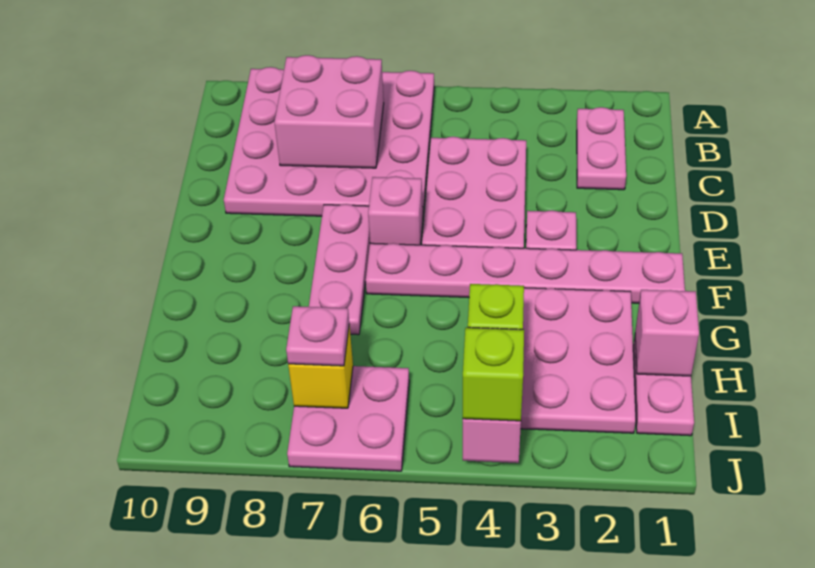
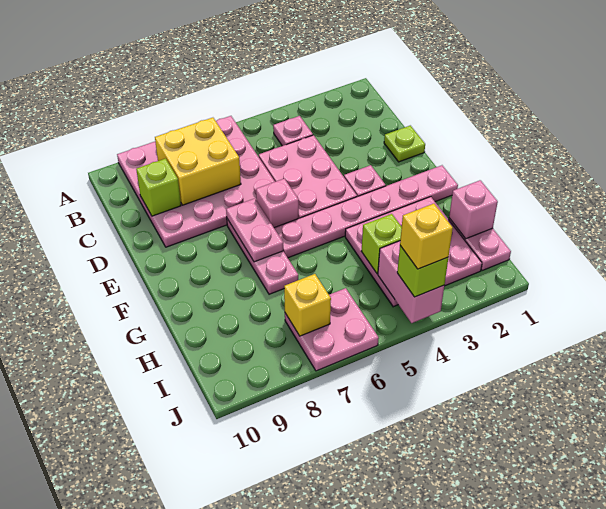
pink plate B2:C2 level 1 -> pink plate E7:F7 level 2
pink brick B7:C8 level 2 -> yellow brick B7:C8 level 2
none -> lime brick C9 level 2
none -> lime plate D1 level 1
pink plate I7 level 3 -> pink plate B4 level 1
none -> yellow brick J4 level 4

